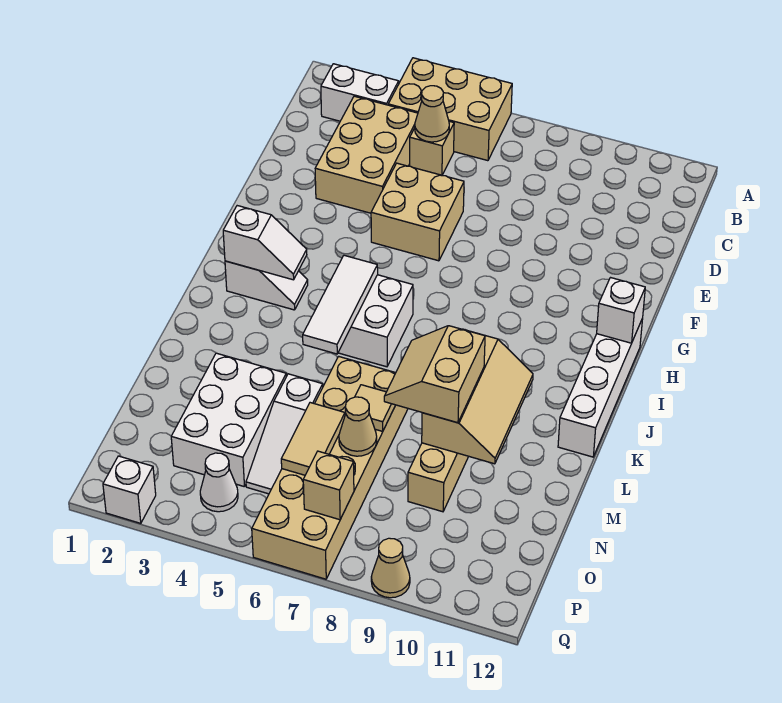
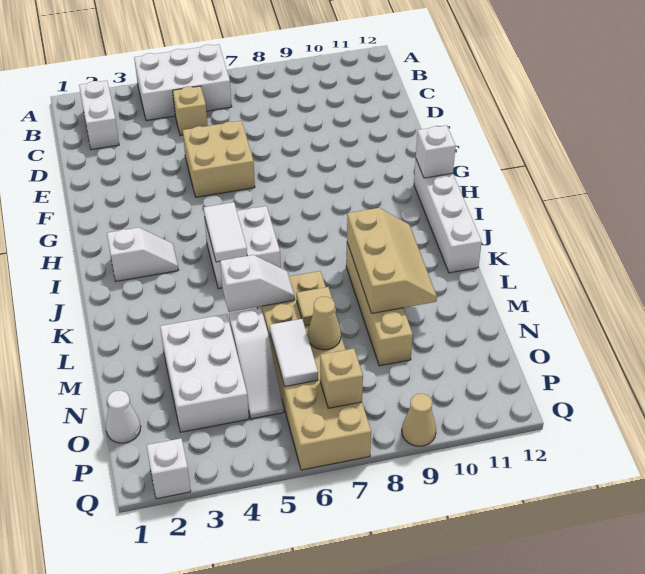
tan brick A4:B6 level 1 -> white brick A4:B6 level 1
white brick B2:B3 level 1 -> white brick B2:C2 level 1
tan brick C3:E4 level 1 -> none
tan cone C5 level 2 -> none
white slope I2:I3 level 2 top 2 -> white slope L5:L6 level 2 top 5
white tile I5:K5 level 2 -> white tile I5:J5 level 2
tan slope L8:M9 level 3 top 9 -> none
tan tile N6:O6 level 2 -> white tile N6:O6 level 2
white cone P4 level 1 -> white cone O1 level 1

